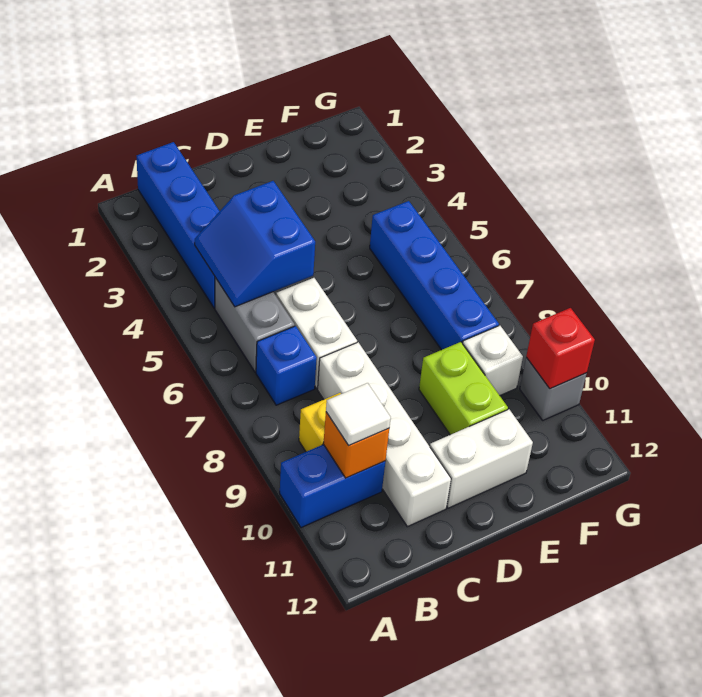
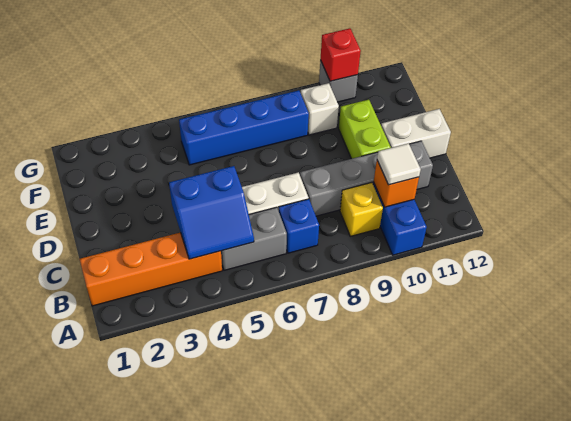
blue brick B1:B4 level 1 -> orange brick B1:B4 level 1
white brick C8:C11 level 1 -> grey brick C8:C11 level 1
white brick D11:E11 level 1 -> white brick D11:D12 level 1
lime brick E9:E10 level 1 -> lime brick D10:E10 level 1

